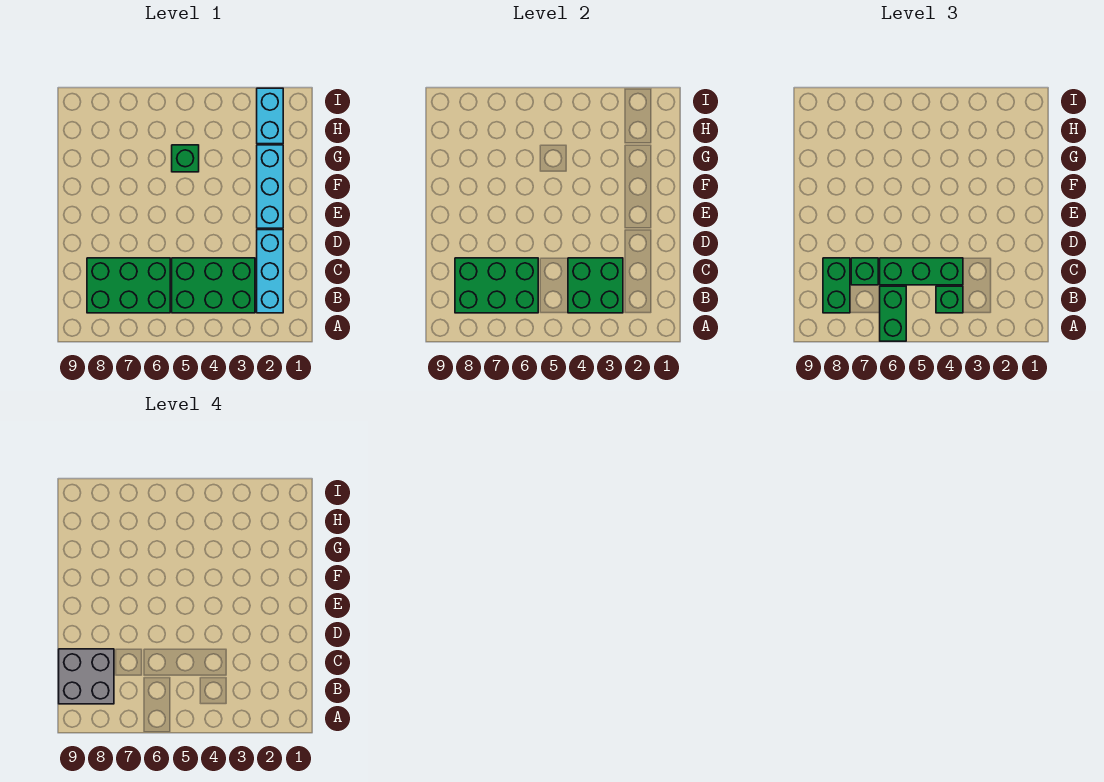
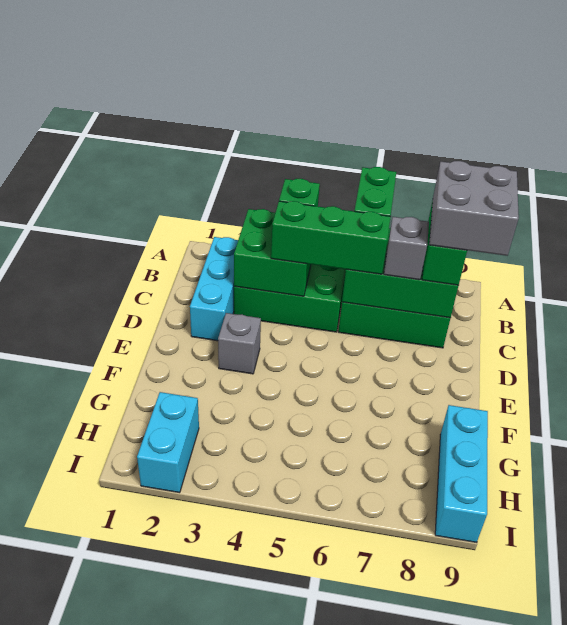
green brick C7 level 3 -> grey brick C7 level 3
cyan brick E2:G2 level 1 -> cyan brick G9:I9 level 1
none -> grey brick E3 level 1
green brick G5 level 1 -> none

